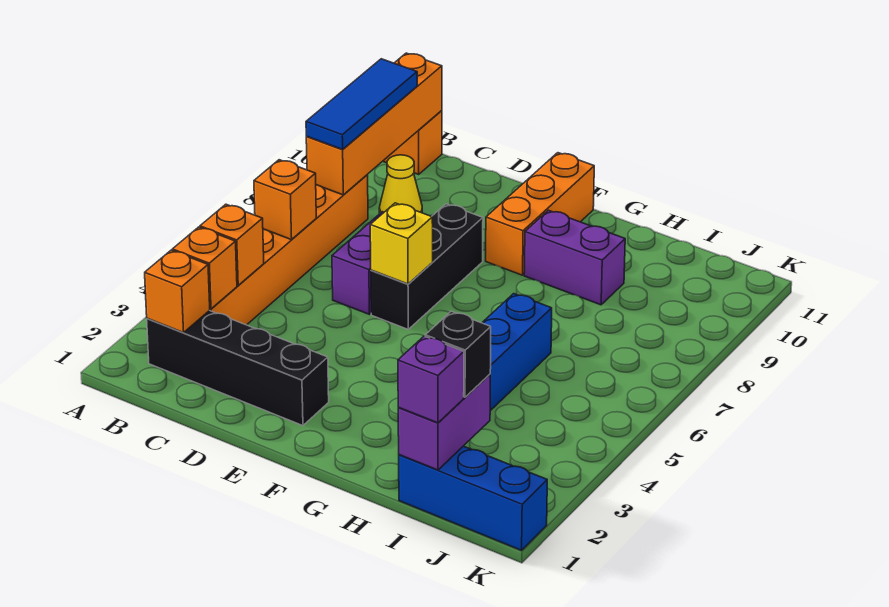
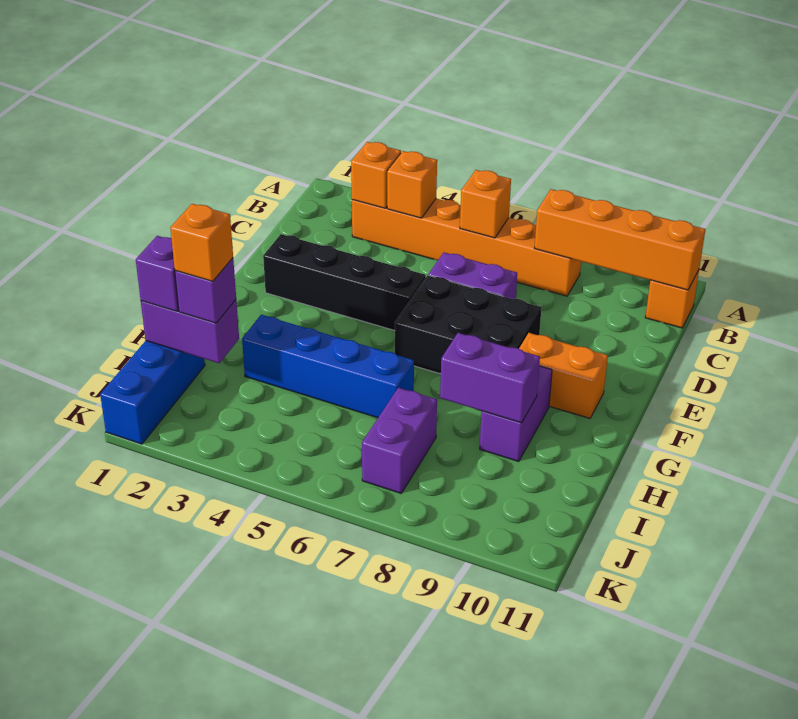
black brick B2:E2 level 1 -> black brick E2:E5 level 1
orange brick B2 level 2 -> orange brick I2 level 4
blue tile B8:B10 level 3 -> none
yellow cone C9 level 1 -> none
black brick E6:E8 level 1 -> black brick E6:F8 level 1
yellow brick E6 level 2 -> none
orange brick F9:F11 level 1 -> orange brick F9:F10 level 1
none -> purple brick H8:H9 level 2
black brick I2 level 3 -> purple brick I2 level 3
none -> purple brick I7:J7 level 1

